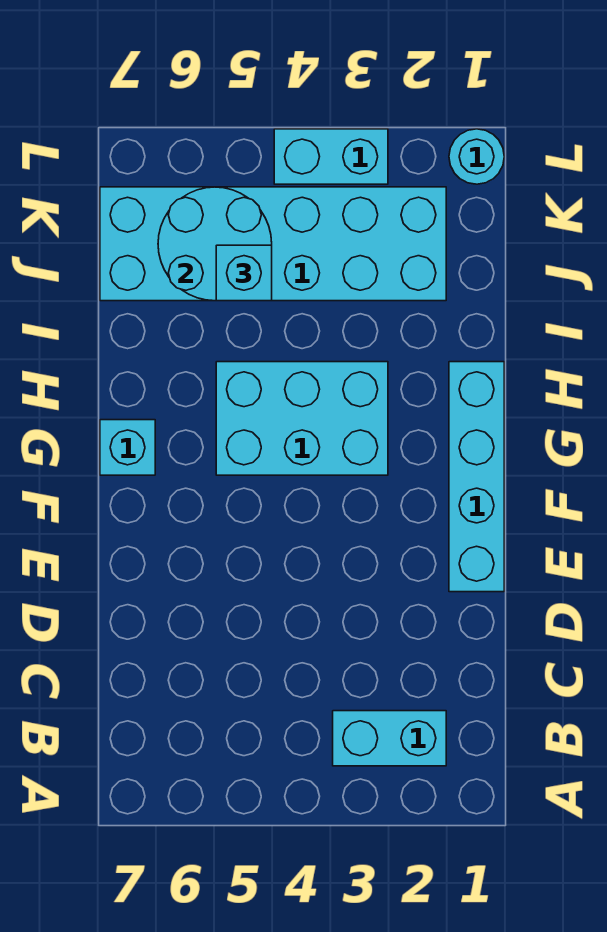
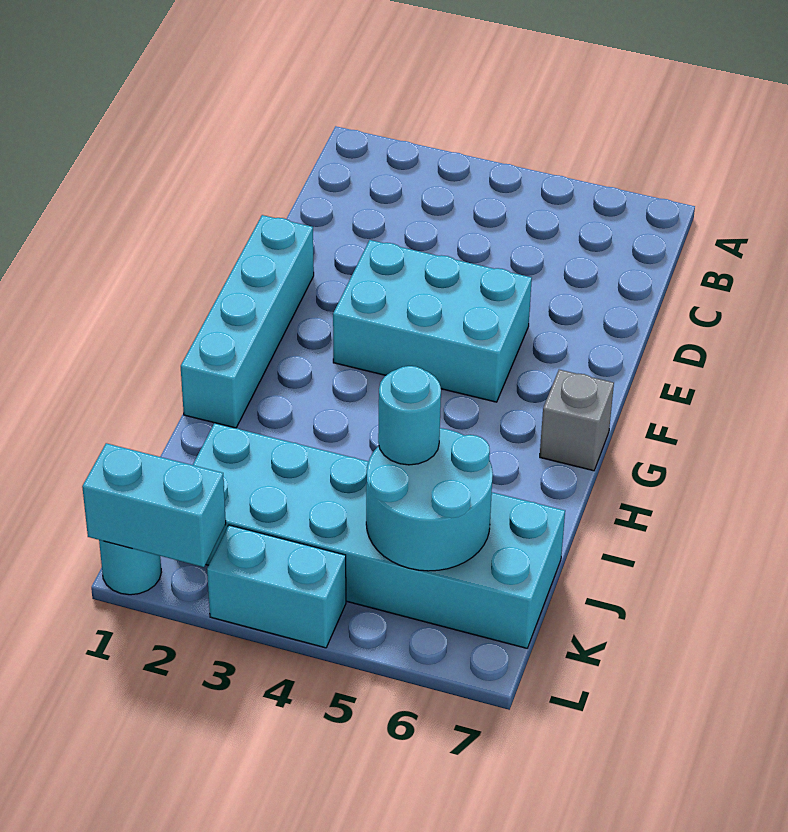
cyan brick B2:B3 level 1 -> cyan brick L1:L2 level 2
cyan brick G3:H5 level 1 -> cyan brick E3:F5 level 1
cyan brick G7 level 1 -> grey brick G7 level 1
cyan brick J5 level 3 -> cyan round brick J5 level 3

